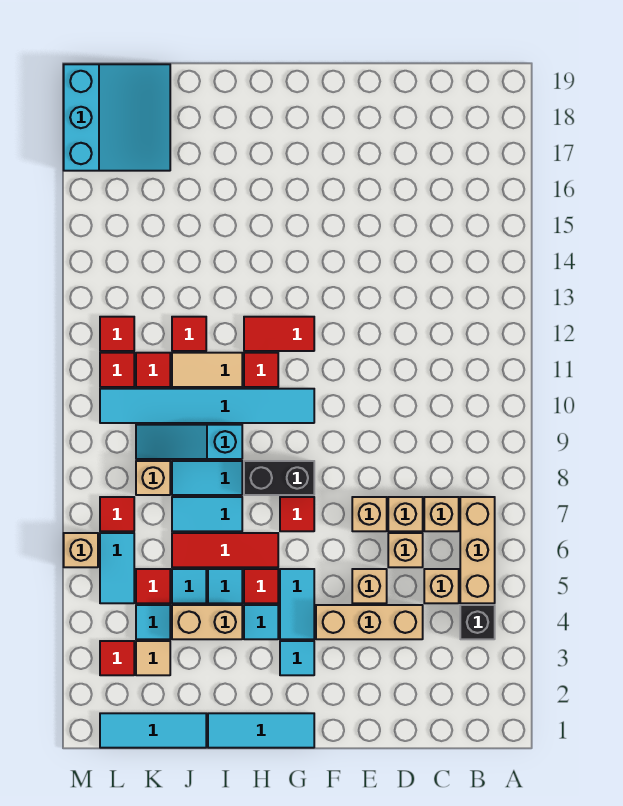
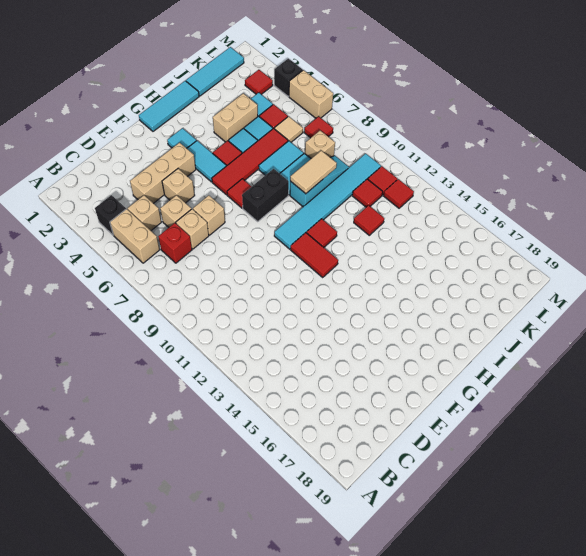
tan brick B5:B7 level 1 -> tan brick B5:B6 level 1
tan brick C7 level 1 -> red brick C7 level 1
red tile G12:H12 level 1 -> red tile G11:G12 level 1
cyan tile H4 level 1 -> none
red tile H6:J6 level 1 -> red tile G6:J6 level 1
tan tile I11:J11 level 1 -> tan tile I9:J9 level 2
tan tile K3 level 1 -> tan tile K6 level 1
cyan slope K17:M19 level 1 top M -> none
cyan tile L5:L6 level 1 -> none
none -> black brick M4 level 1
tan brick M6 level 1 -> tan brick M5:M6 level 1

